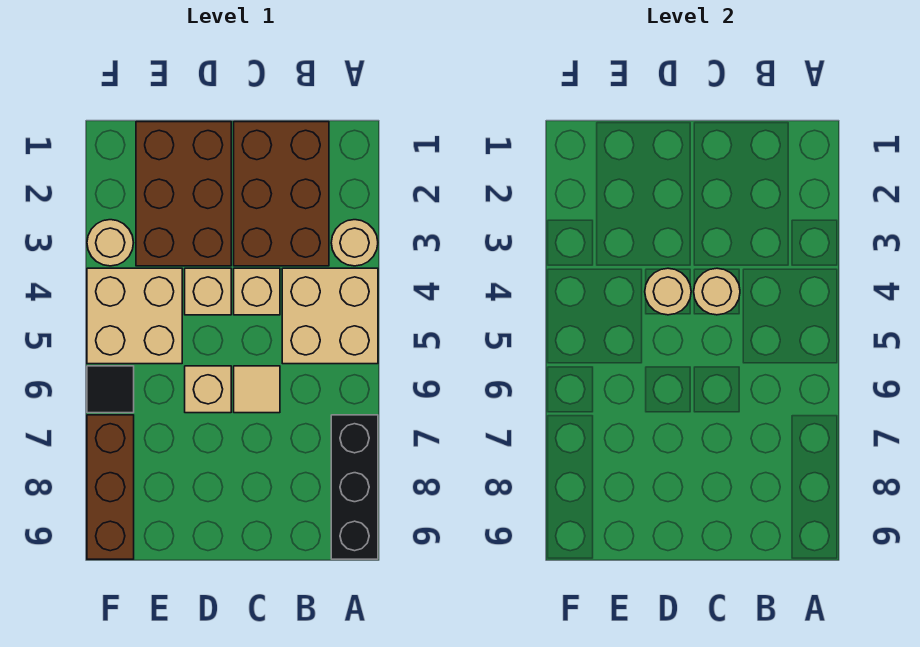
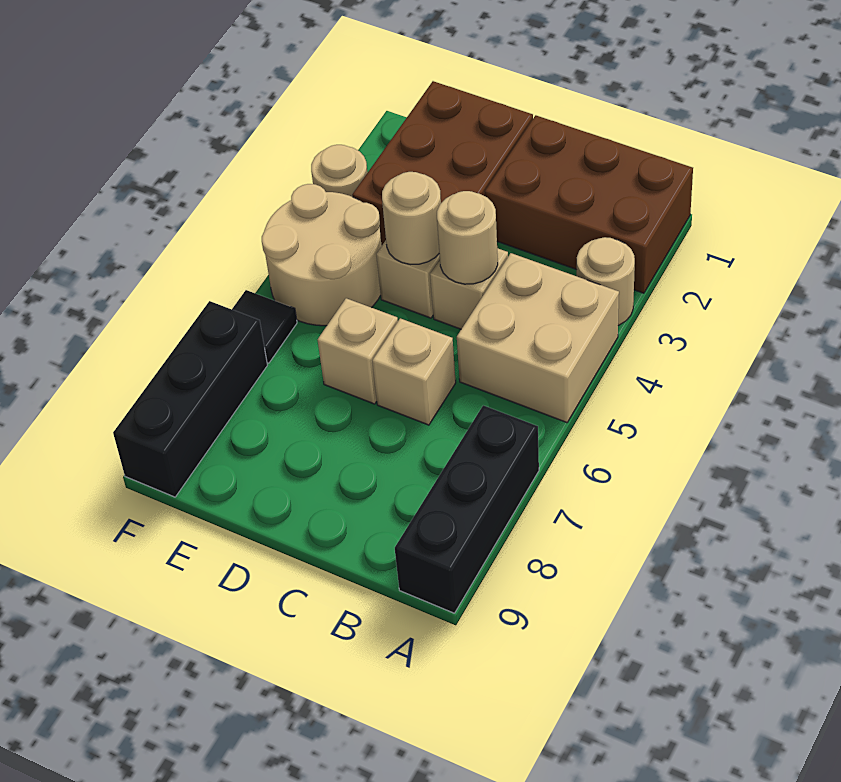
brown brick B1:C3 level 1 -> brown brick A1:C2 level 1
tan tile C6 level 1 -> tan brick C6 level 1
tan brick E4:F5 level 1 -> tan round brick E4:F5 level 1
brown brick F7:F9 level 1 -> black brick F7:F9 level 1

